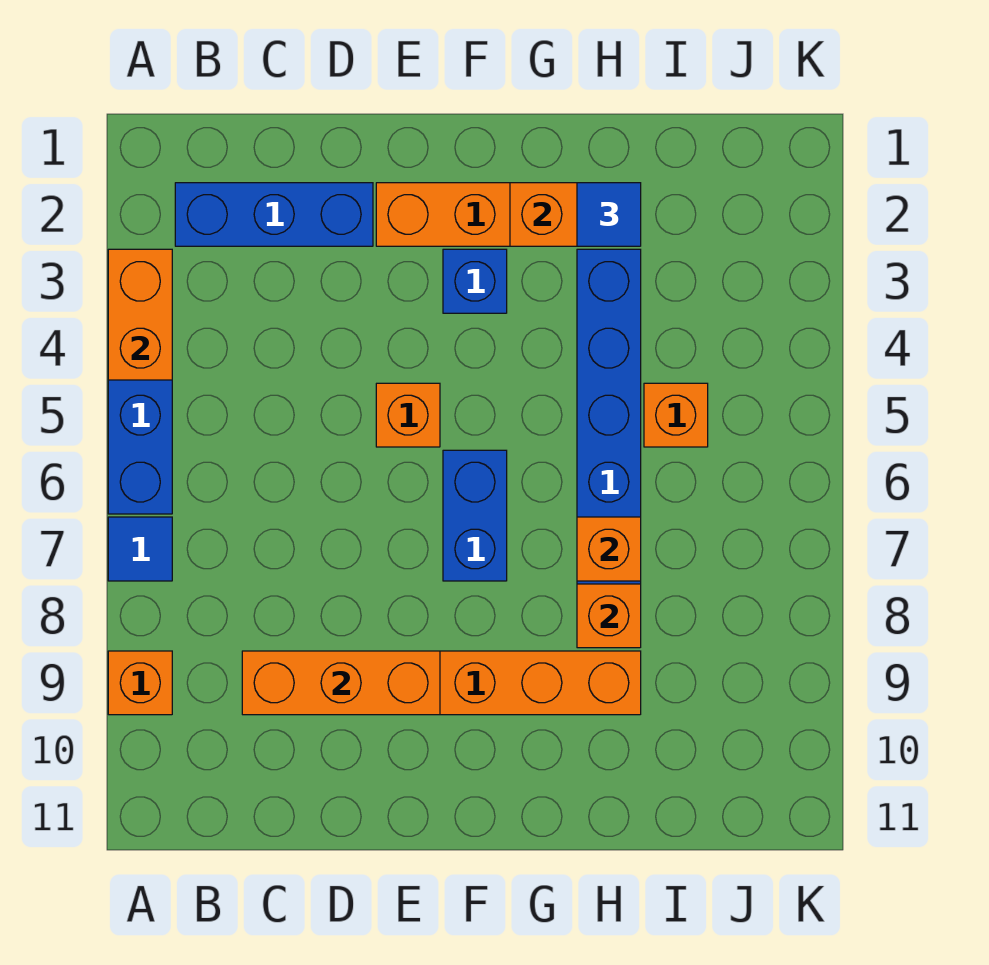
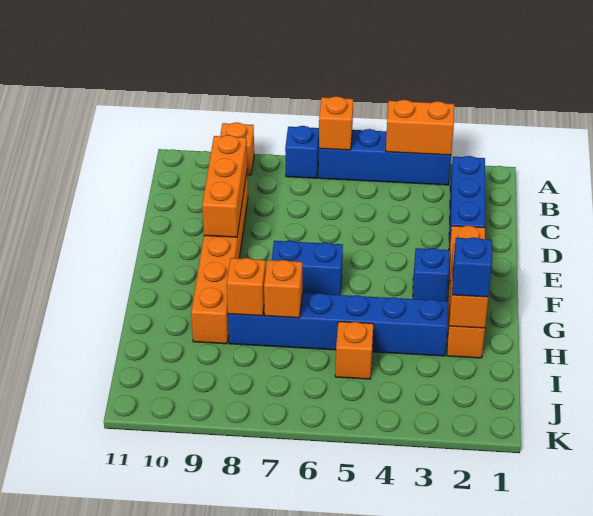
blue tile A7 level 1 -> blue brick A7 level 1
orange brick E5 level 1 -> orange brick A6 level 2
blue tile H2 level 3 -> blue brick H2 level 3

